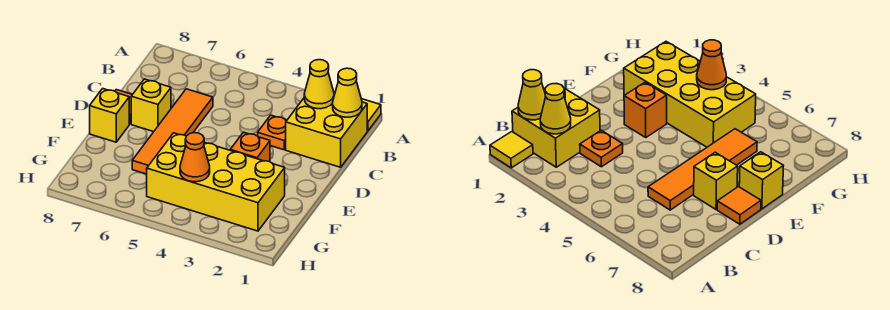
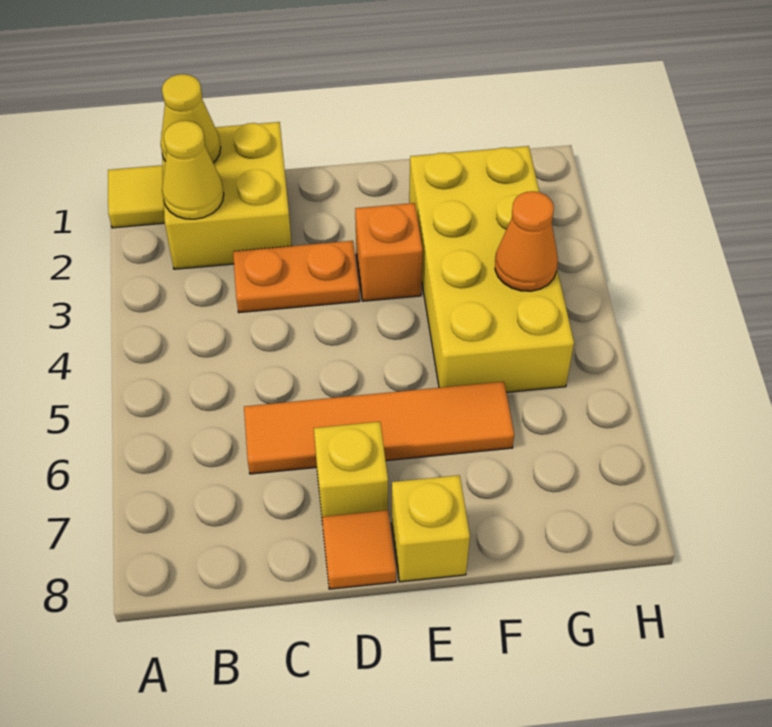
orange plate C3 level 1 -> orange plate C3:D3 level 1

